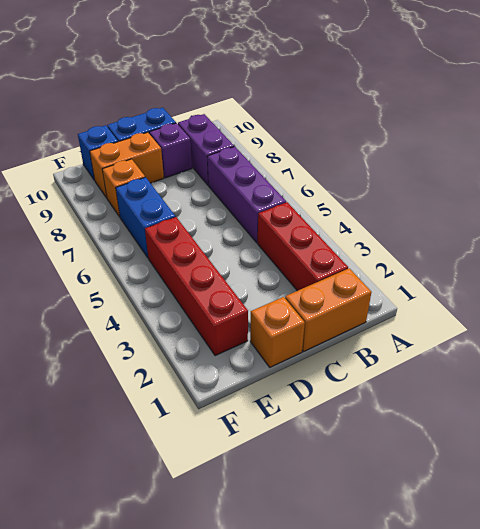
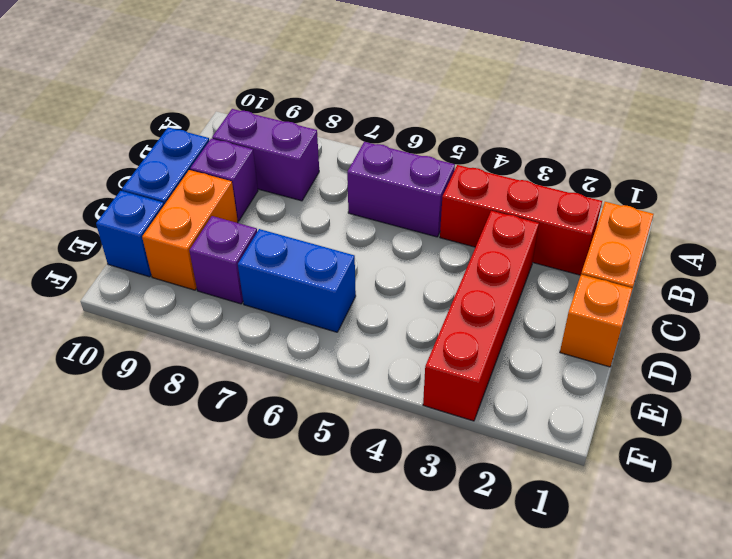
purple brick B5:B7 level 1 -> purple brick B5:B6 level 1
red brick E2:E5 level 1 -> red brick C3:F3 level 1
orange brick E8 level 1 -> purple brick E8 level 1

